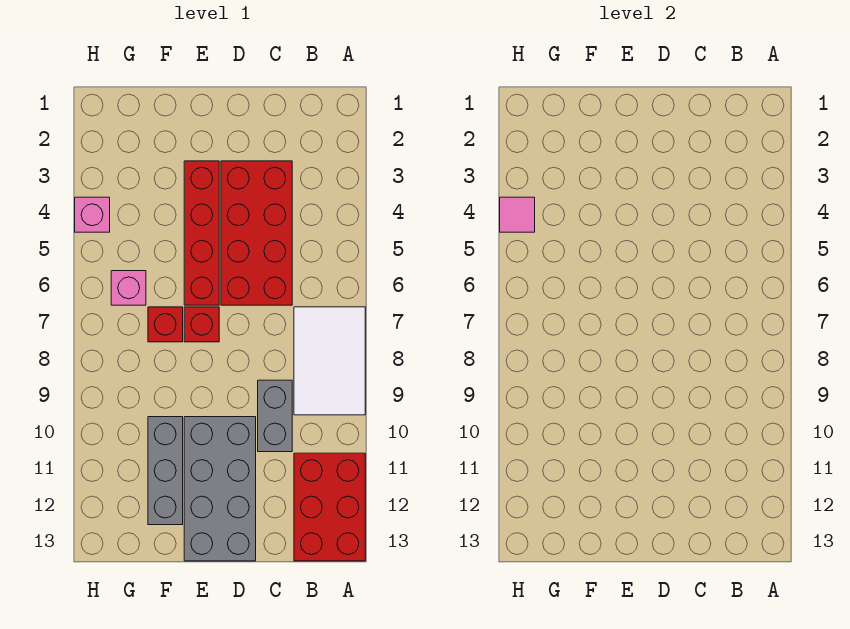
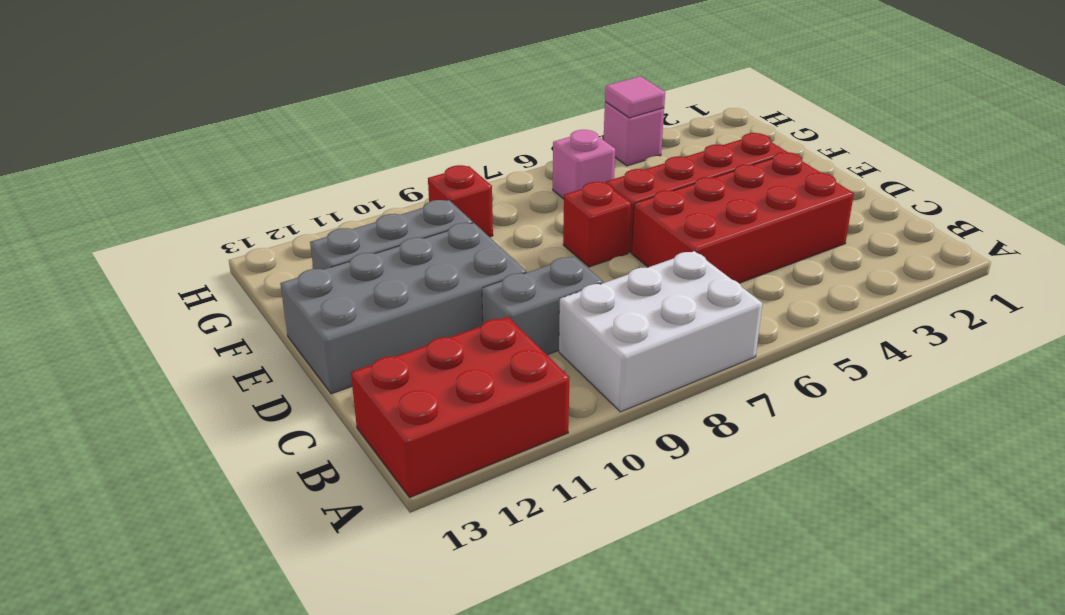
white tile A7:B9 level 1 -> white brick A7:B9 level 1
red brick F7 level 1 -> red brick G9 level 1

